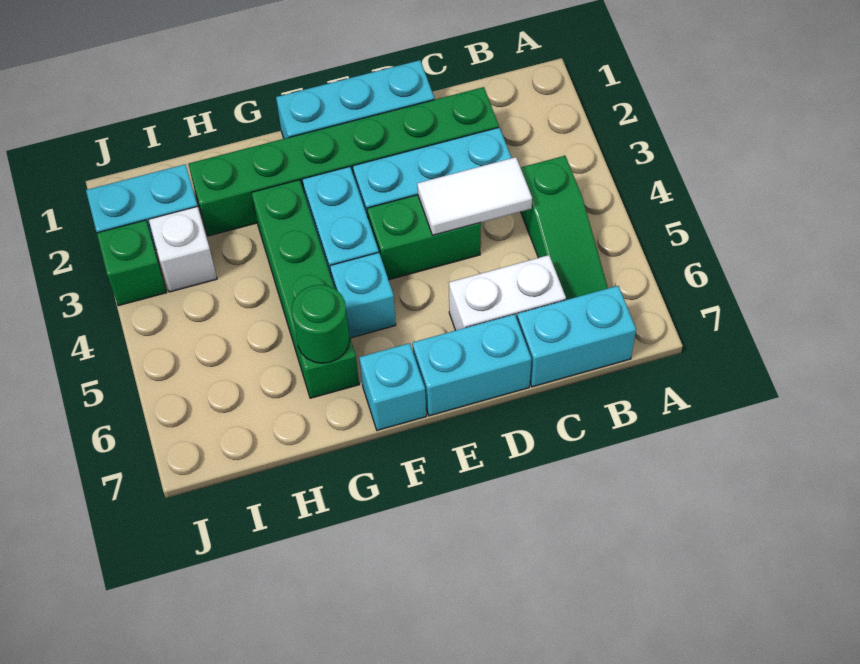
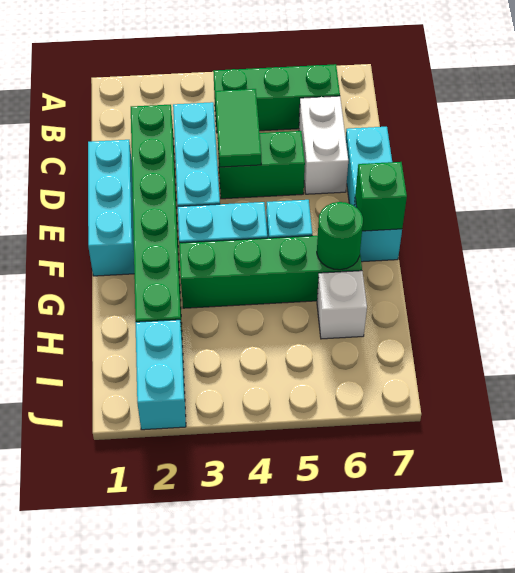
green slope B4:B6 level 1 top 4 -> green brick B4:B6 level 1
cyan brick B7:C7 level 1 -> none
white tile C4:D4 level 2 -> green tile C4:D4 level 2
green brick D4:E4 level 1 -> green brick D4:D5 level 1
white brick I3 level 1 -> white brick H6 level 1
green brick J3 level 1 -> green brick F7 level 2

